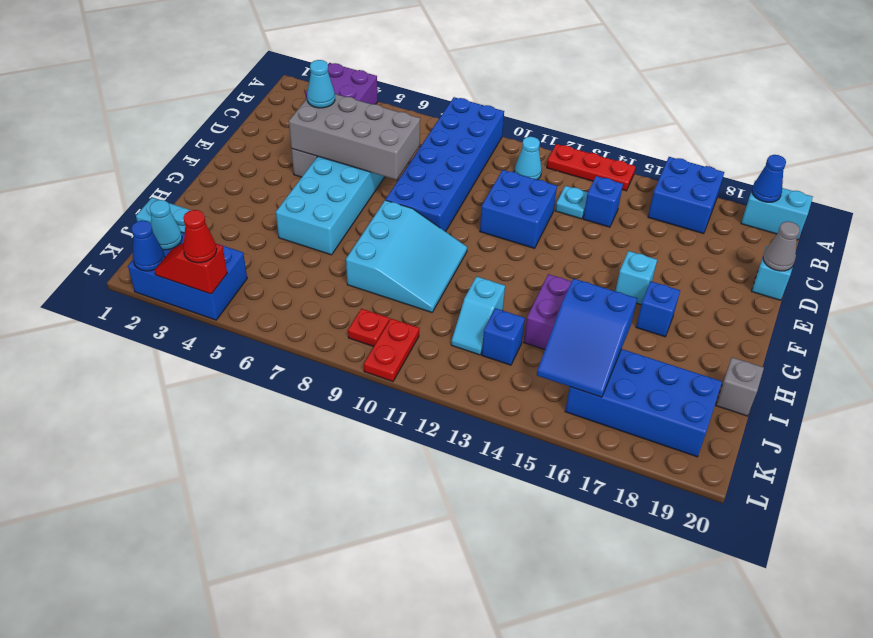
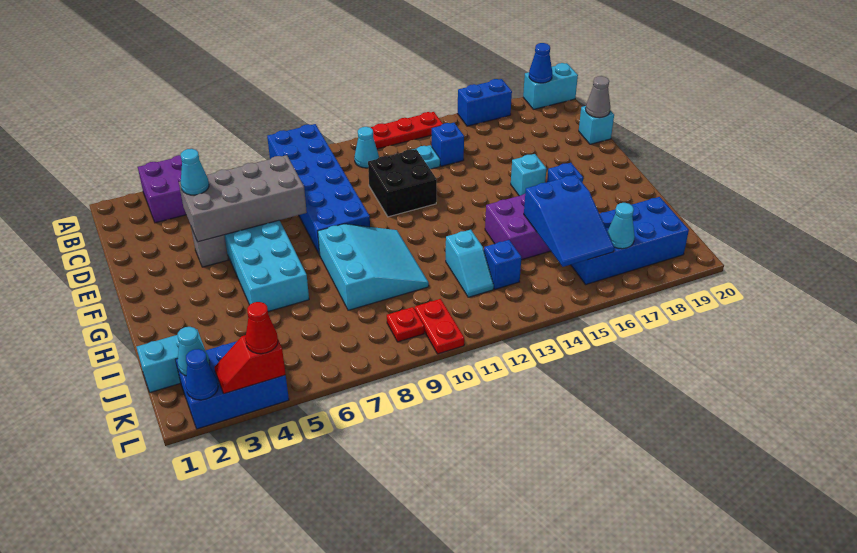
blue brick A16:B17 level 1 -> blue brick A16:A17 level 1
blue brick D11:E12 level 1 -> black brick D11:E12 level 1
grey brick I20 level 1 -> none
none -> cyan cone K17 level 2

